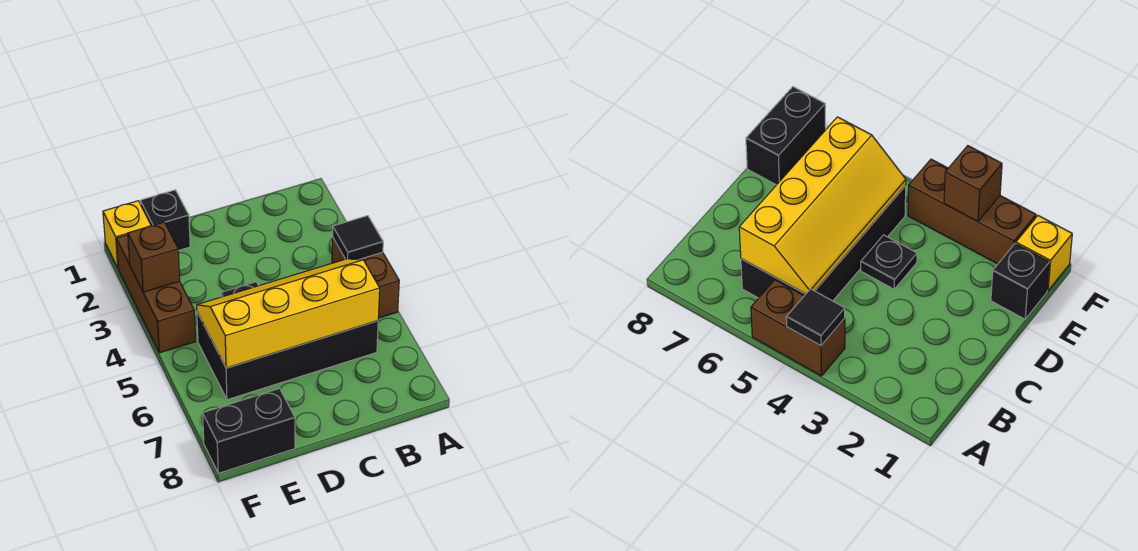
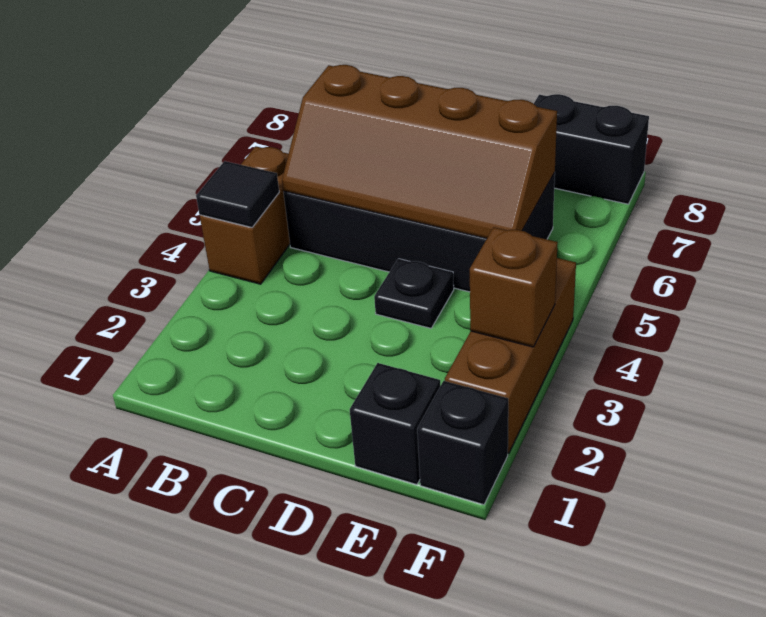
yellow slope B5:E6 level 2 top 6 -> brown slope B5:E6 level 2 top 6
yellow brick F1 level 1 -> black brick F1 level 1

